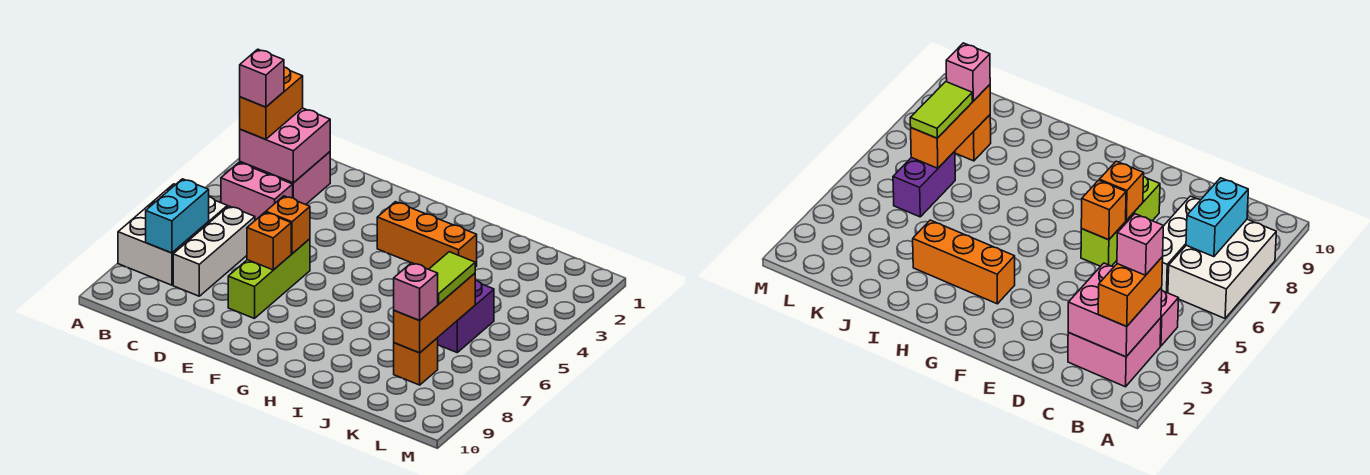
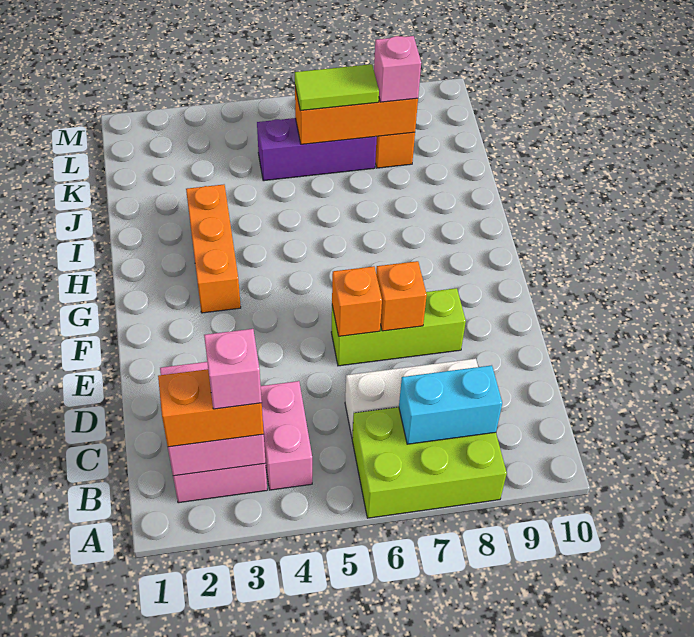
white brick A6:B8 level 1 -> lime brick A6:B8 level 1
purple brick K5:K6 level 1 -> purple brick K5:K7 level 1

